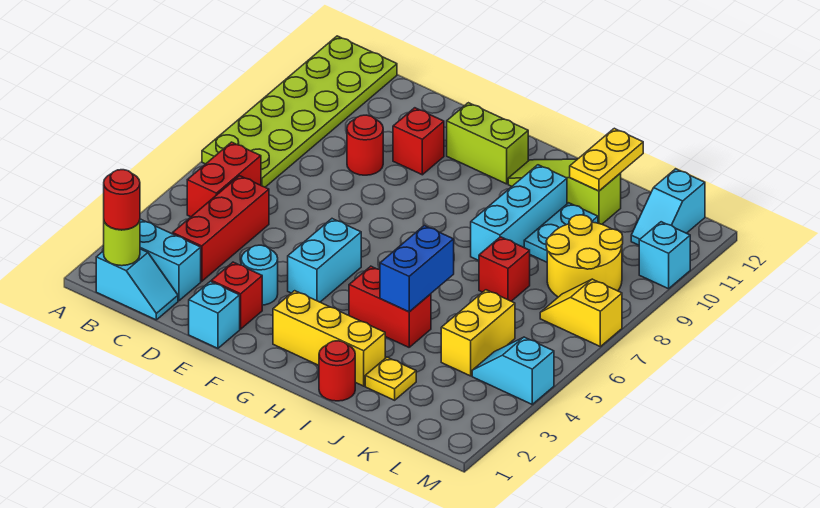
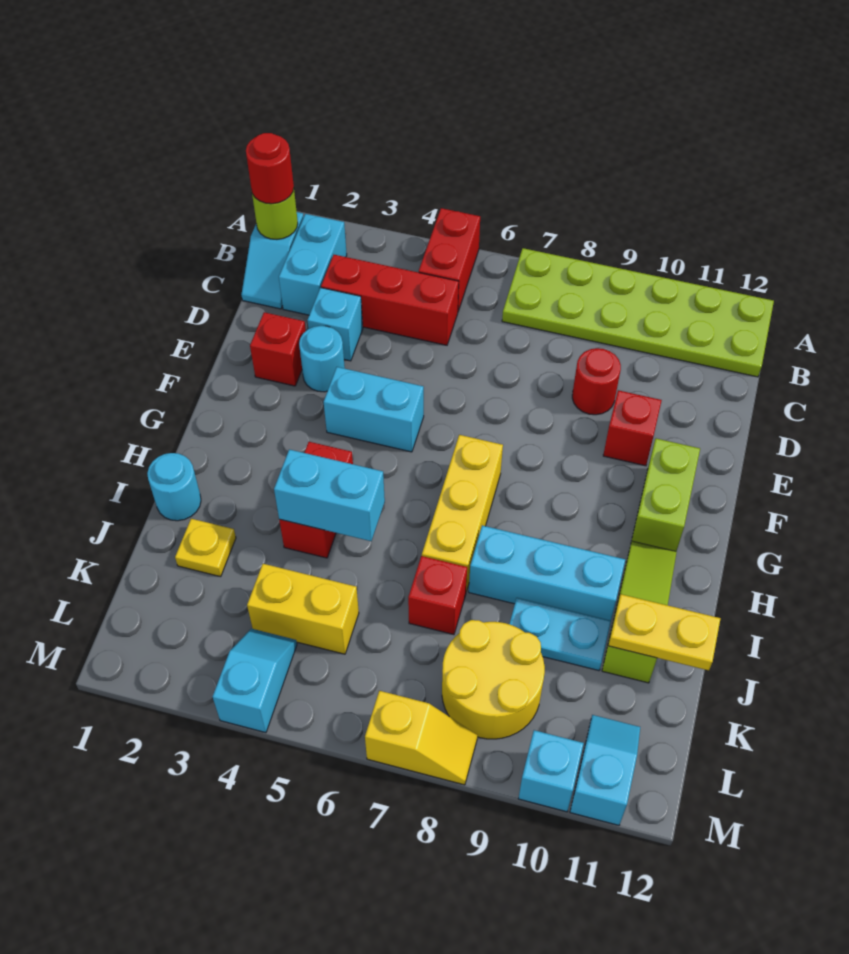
red brick B5:B6 level 1 -> red brick A5:B5 level 1
cyan brick E1 level 1 -> cyan brick D3 level 1
yellow brick G2:I2 level 1 -> yellow brick G7:I7 level 1
red round brick I1 level 1 -> cyan round brick I1 level 1
blue brick I4:I5 level 2 -> cyan brick I4:I5 level 2
yellow slope L7:M7 level 1 top M -> yellow slope M7:M8 level 1 top 7
cyan slope L11:L12 level 1 top 12 -> cyan slope L11:M11 level 1 top M

